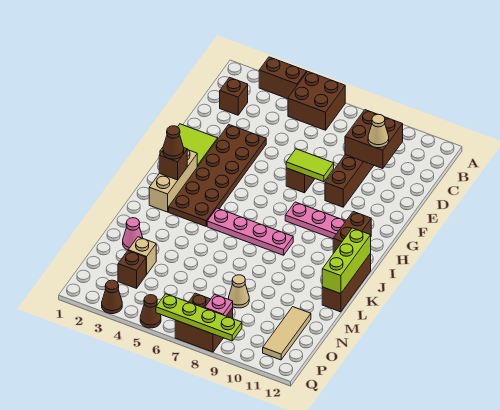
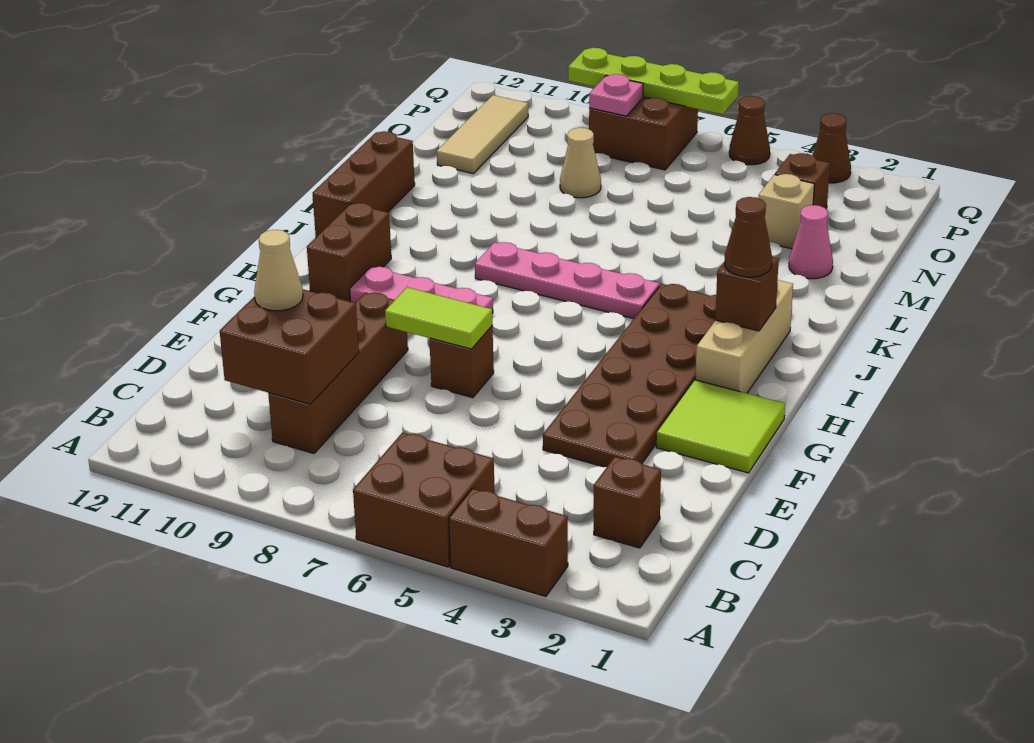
lime brick J12:L12 level 2 -> none

